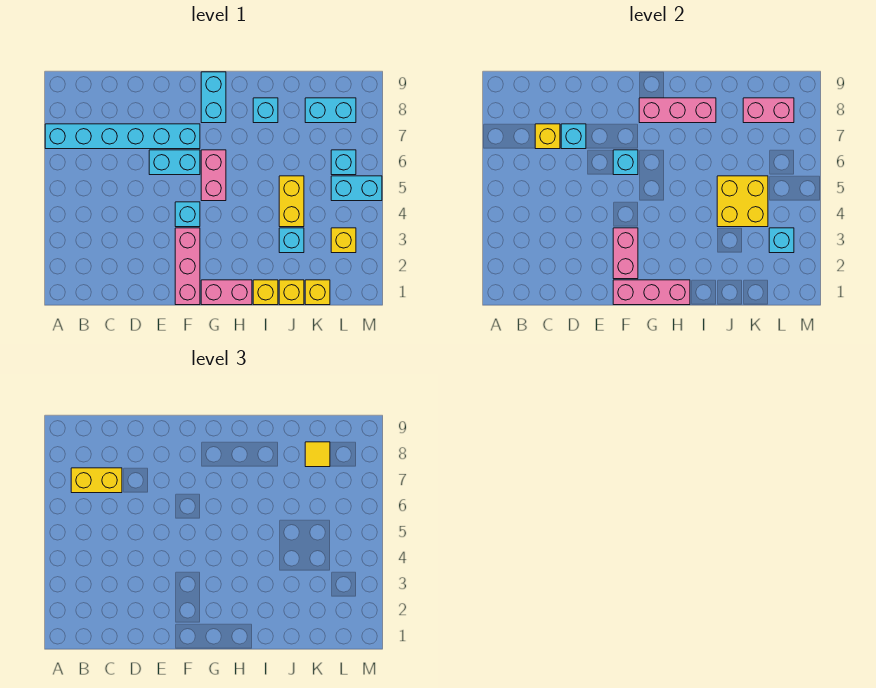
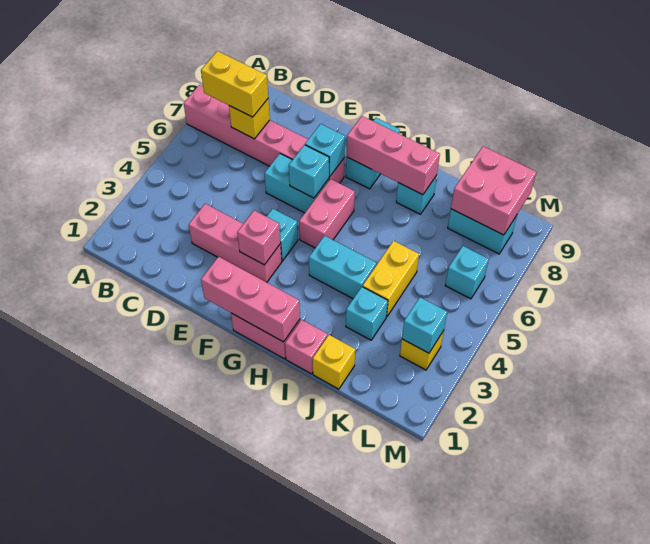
cyan brick A7:F7 level 1 -> pink brick A7:F7 level 1
cyan brick D7 level 2 -> cyan brick F7 level 2
pink brick F1:F3 level 1 -> pink brick D3:F3 level 1
pink brick F2:F3 level 2 -> pink brick F3 level 2
yellow brick I1 level 1 -> pink brick I1 level 1
yellow brick J4:K5 level 2 -> none
yellow brick K1 level 1 -> none
pink brick K8:L8 level 2 -> pink brick K8:L9 level 2
yellow tile K8 level 3 -> none
cyan brick L5:M5 level 1 -> cyan brick H4:I4 level 1

